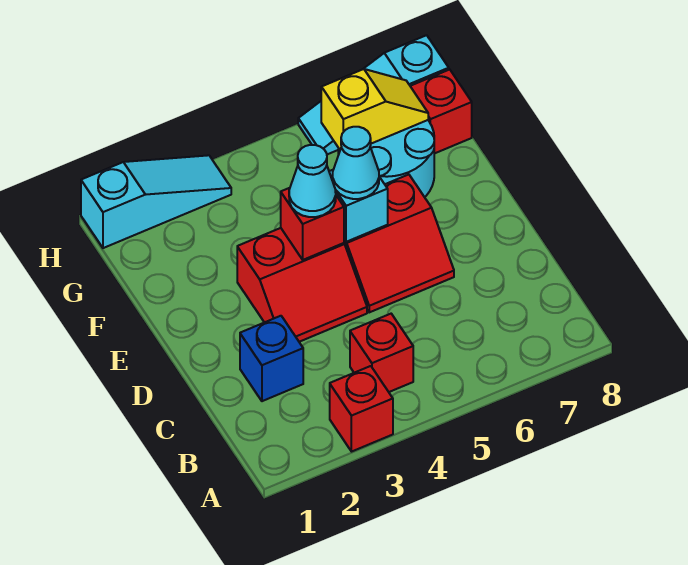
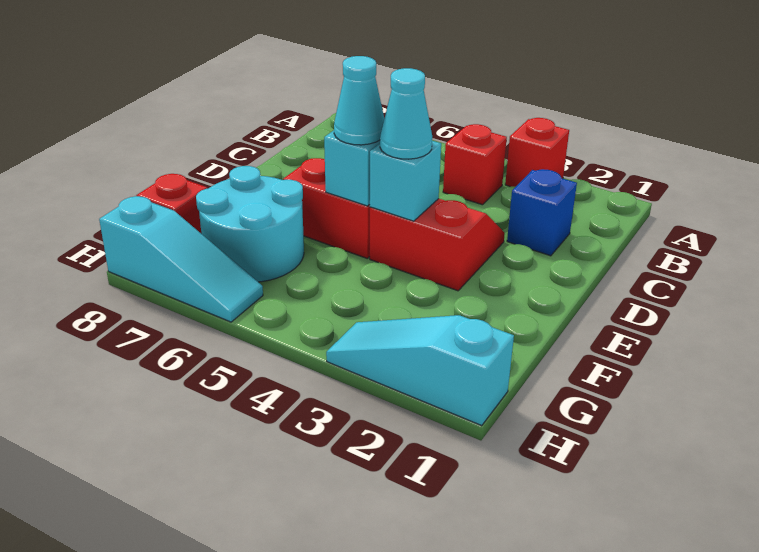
red brick E4 level 2 -> cyan brick E4 level 2
yellow slope G6:G7 level 2 top 6 -> none

